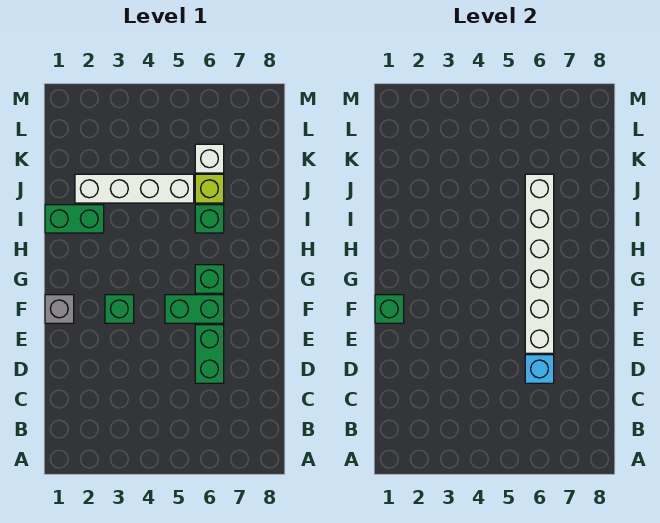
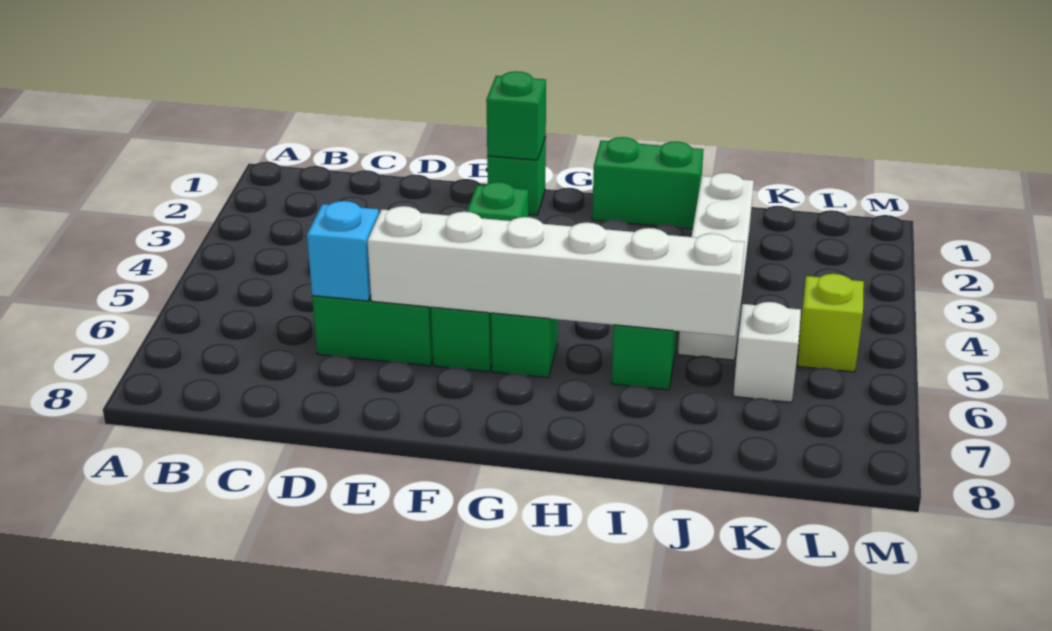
grey brick F1 level 1 -> green brick F1 level 1
green brick I1:I2 level 1 -> green brick H1:I1 level 1
lime brick J6 level 1 -> lime brick L5 level 1

